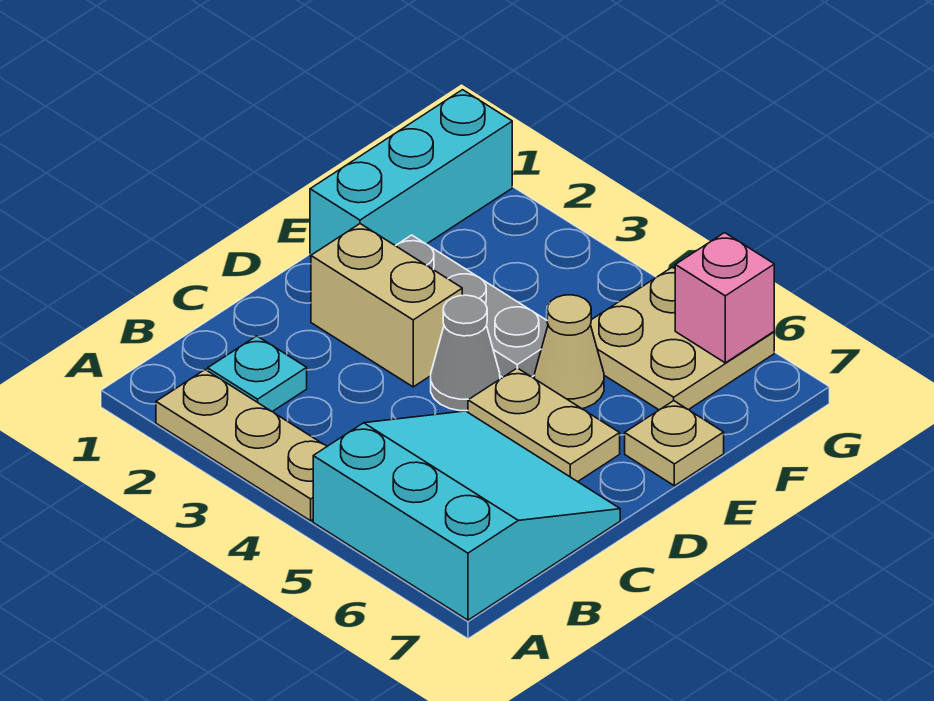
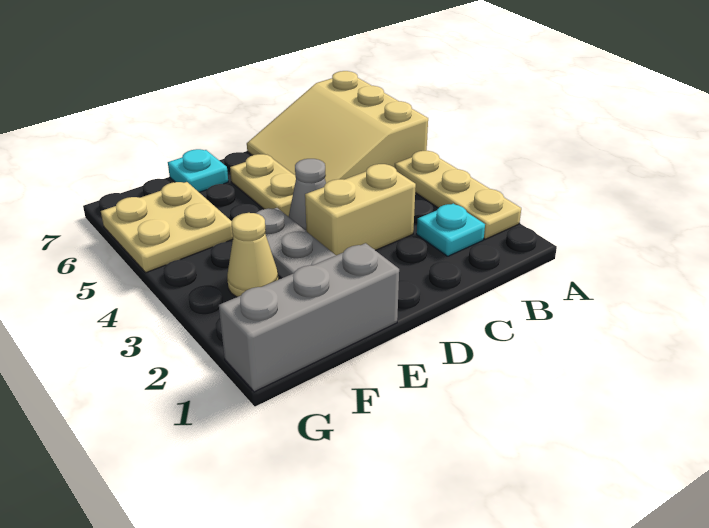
cyan slope A5:C7 level 1 top A -> tan slope A5:C7 level 1 top A
tan brick D2:D3 level 1 -> tan brick C3:D3 level 1
cyan brick E1:G1 level 1 -> grey brick E1:G1 level 1
tan cone E5 level 1 -> tan cone F3 level 1
tan plate E7 level 1 -> cyan plate E7 level 1
pink brick G6 level 2 -> none

